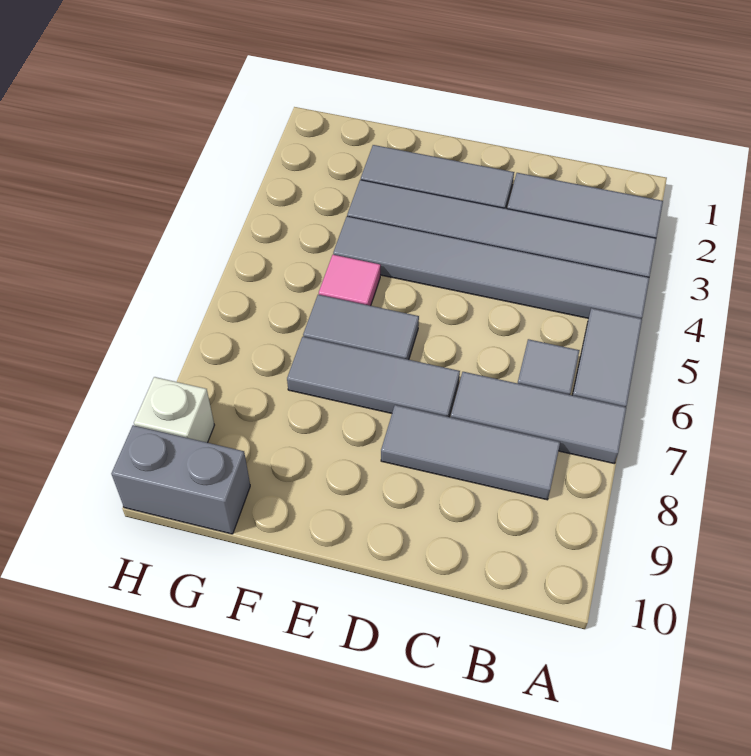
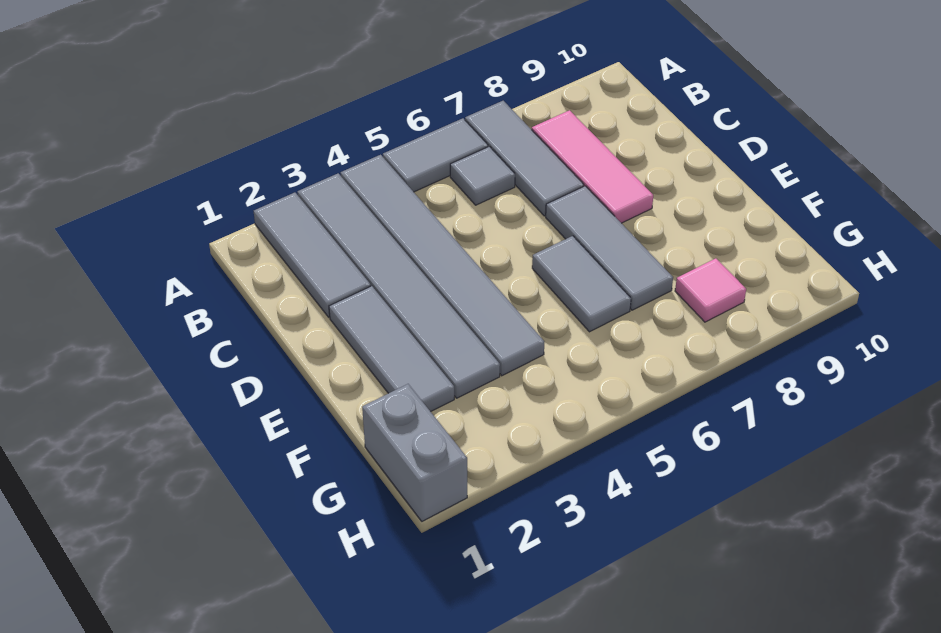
grey tile B8:D8 level 1 -> pink tile B8:D8 level 1
pink tile F5 level 1 -> pink tile G8 level 1
grey brick G10:H10 level 1 -> grey brick G1:H1 level 1
white brick H9 level 1 -> none

